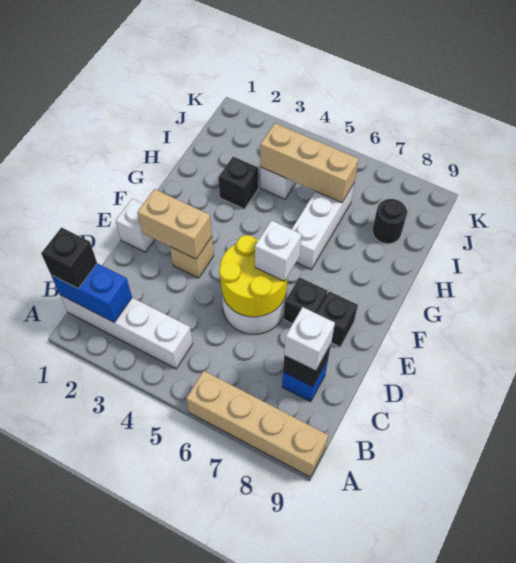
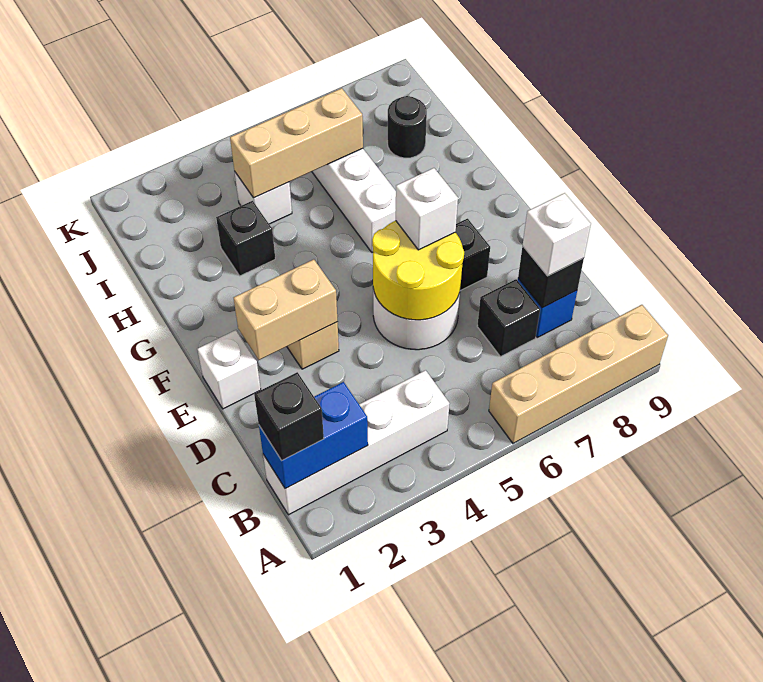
black brick E8 level 1 -> black brick C7 level 1

